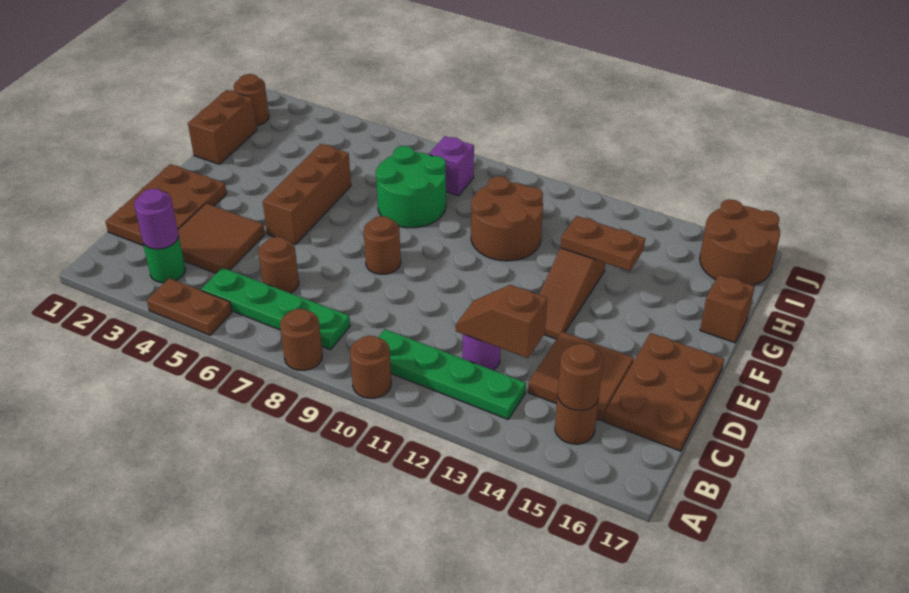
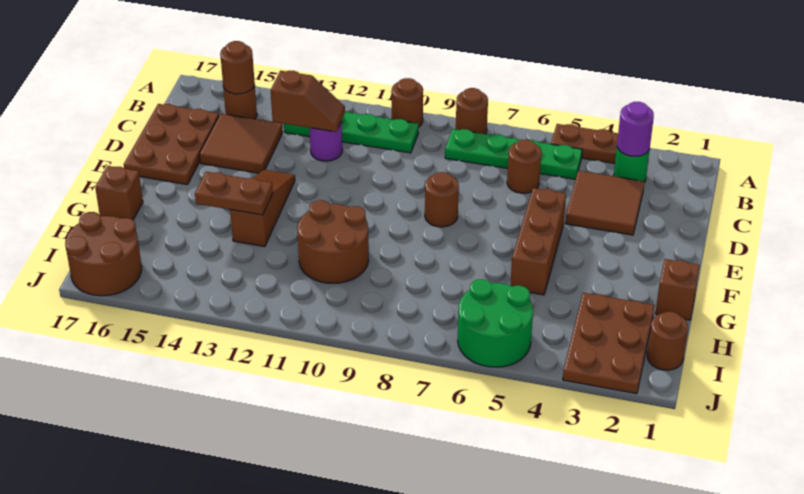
brown plate C1:E2 level 1 -> brown plate H2:J3 level 1
brown brick G1:H1 level 1 -> brown brick G1 level 1
green round brick G7:H8 level 1 -> green round brick I5:J6 level 1
purple brick I8 level 1 -> none

